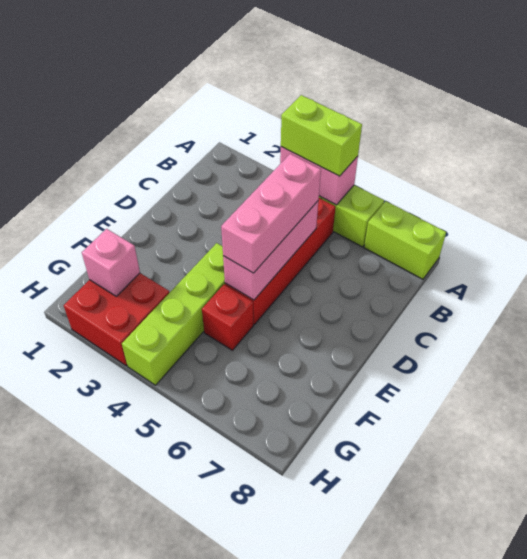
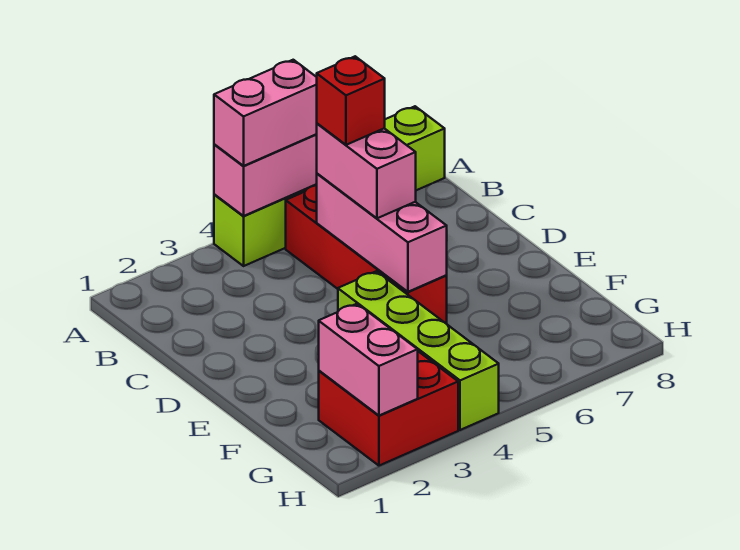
lime brick A4:A5 level 3 -> pink brick A4:A5 level 3
pink brick C5:E5 level 3 -> pink brick C5:D5 level 3
red brick F5 level 1 -> red brick C5 level 4
pink brick G2 level 2 -> pink brick G2:H2 level 2

